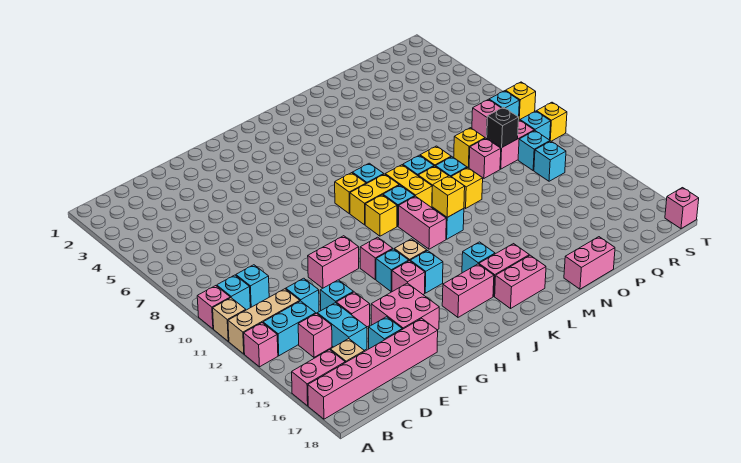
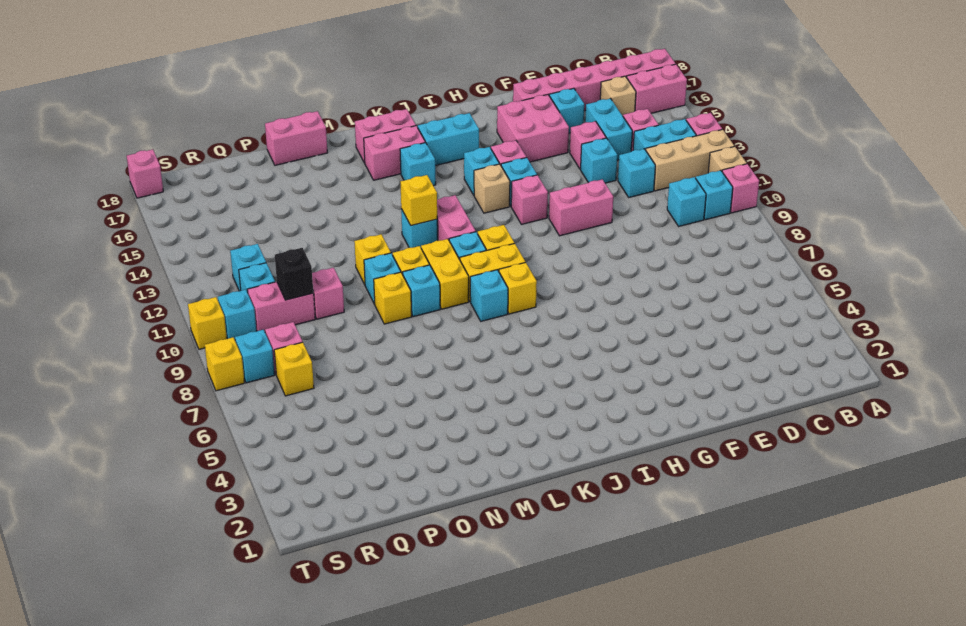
pink brick I16:J16 level 1 -> cyan brick I16:J16 level 1
yellow brick P9 level 1 -> yellow brick R7 level 1

